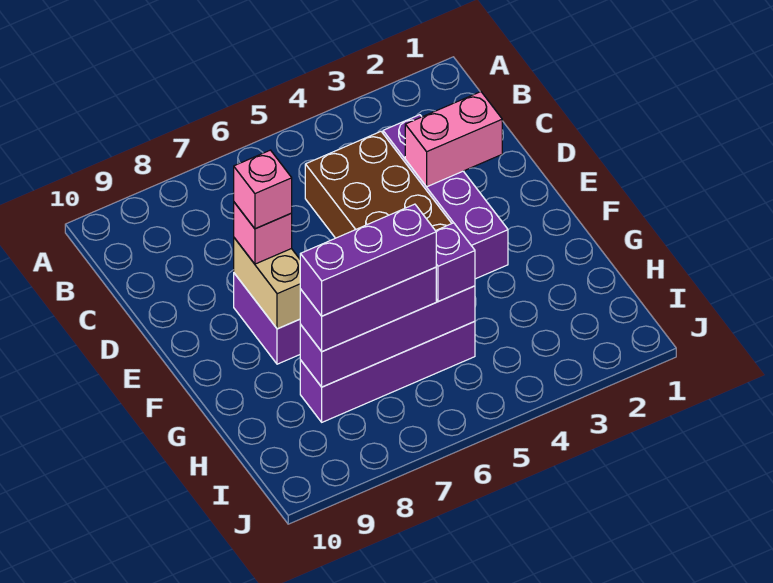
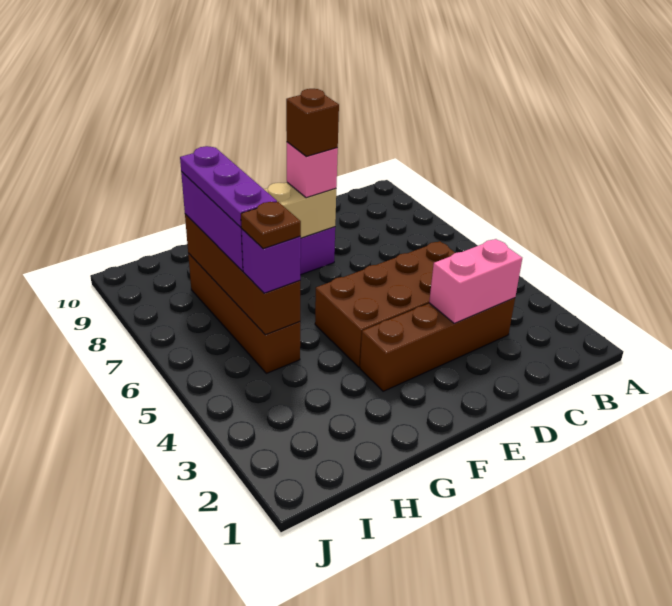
purple brick C3:F3 level 1 -> brown brick C3:F3 level 1
pink brick D2:D3 level 2 -> pink brick C3:D3 level 2
pink brick E8 level 4 -> brown brick E8 level 4
purple brick H5:H8 level 1 -> brown brick H5:H8 level 1
purple brick H5:H8 level 2 -> brown brick H5:H8 level 2
none -> brown plate H5 level 4
purple brick H6:H8 level 4 -> purple plate H6:H8 level 4

